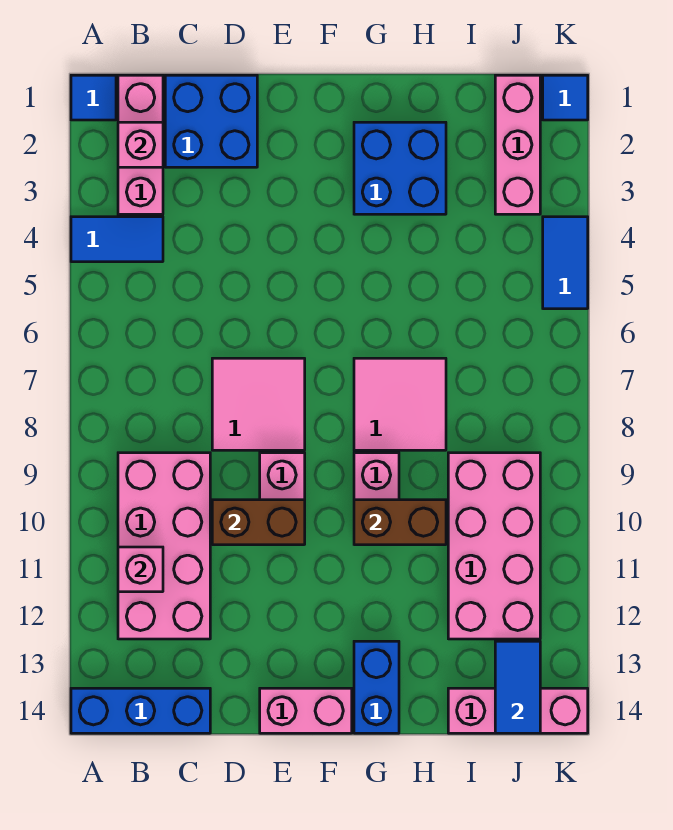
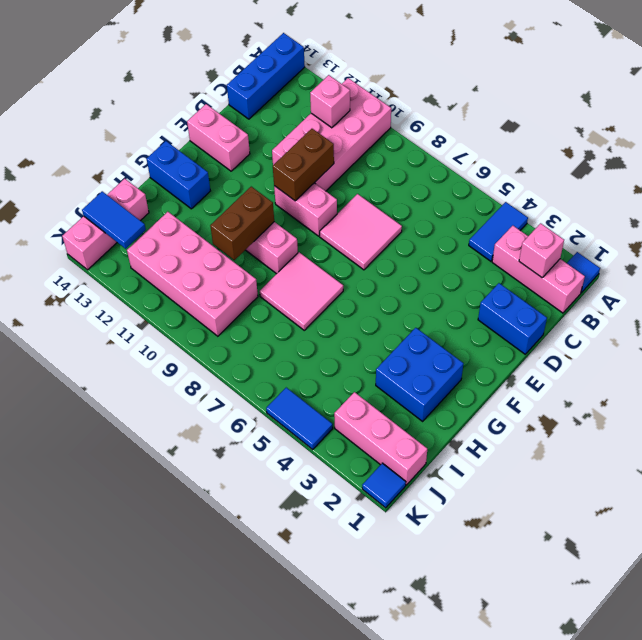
pink brick B9:C12 level 1 -> pink brick A10:D11 level 1
blue brick C1:D2 level 1 -> blue brick D1:D2 level 1
pink brick E14:F14 level 1 -> pink brick E13:E14 level 1

